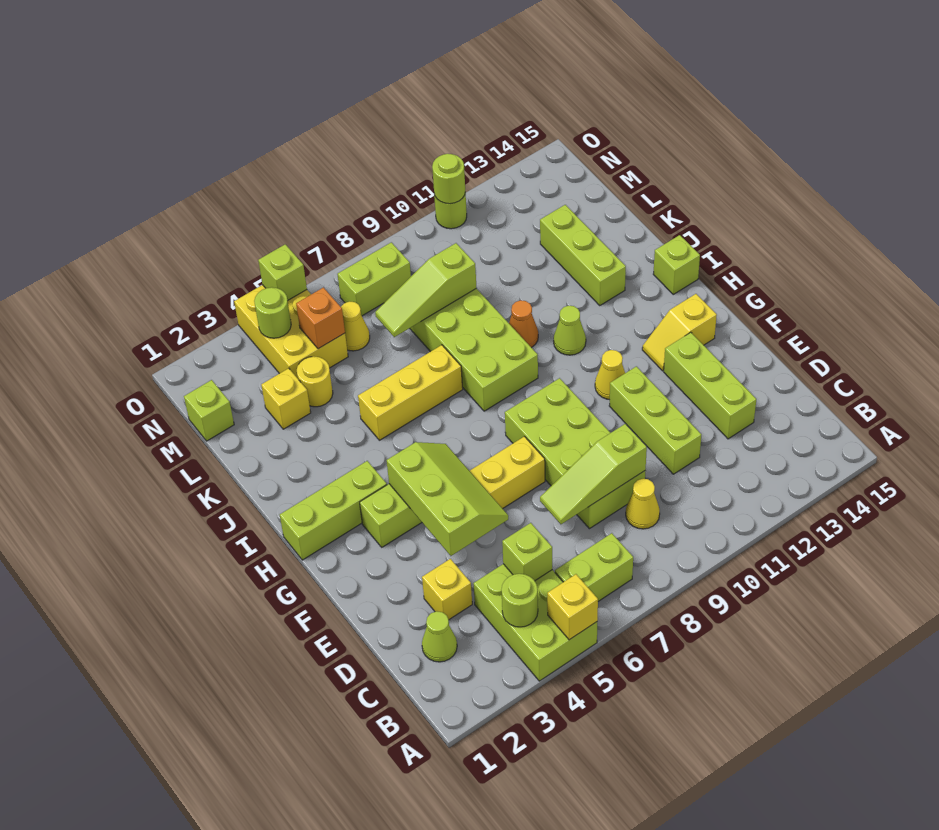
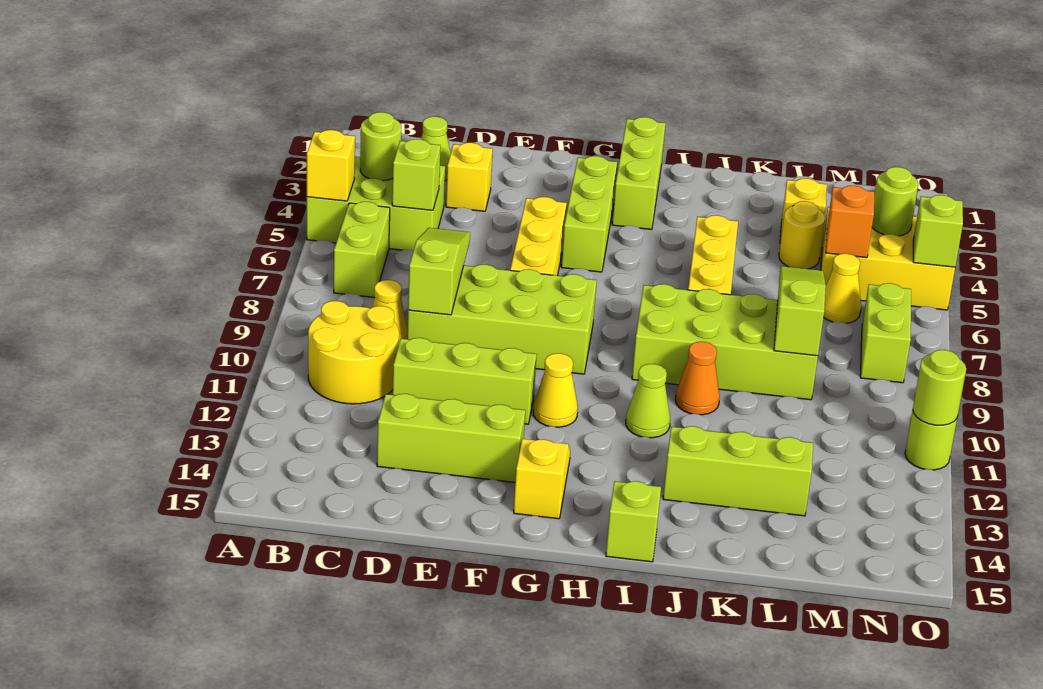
none -> yellow round brick B10:C11 level 1
lime slope E4:G5 level 2 top 4 -> none
lime brick M1 level 1 -> none

